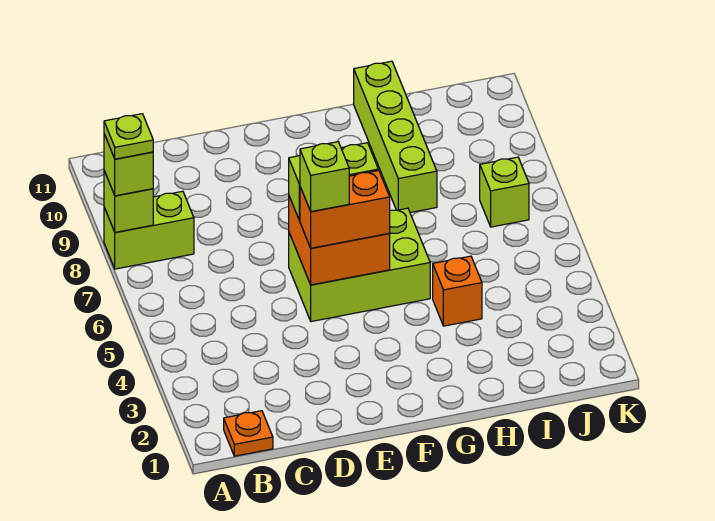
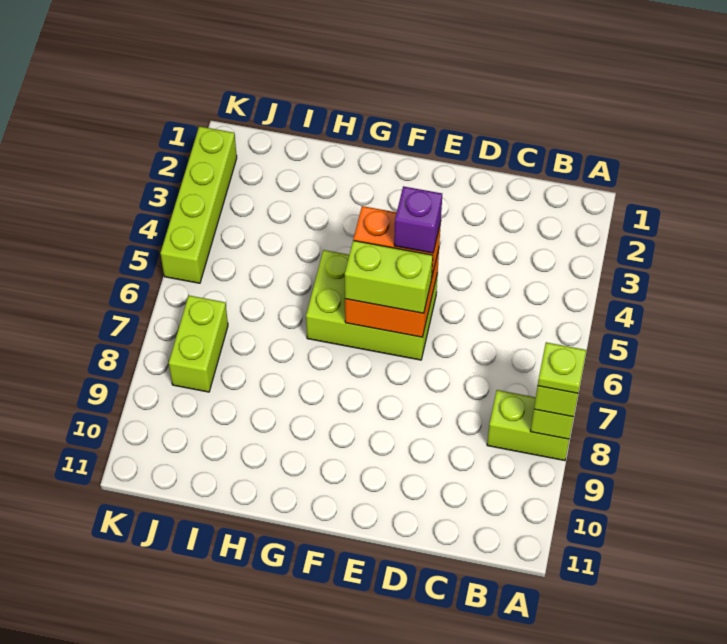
orange plate B1 level 1 -> none
lime brick E5 level 4 -> purple brick E5 level 4
orange brick H4 level 1 -> none
lime brick H8:H11 level 1 -> lime brick K2:K5 level 1
lime brick J7 level 1 -> lime brick J7:J8 level 1

